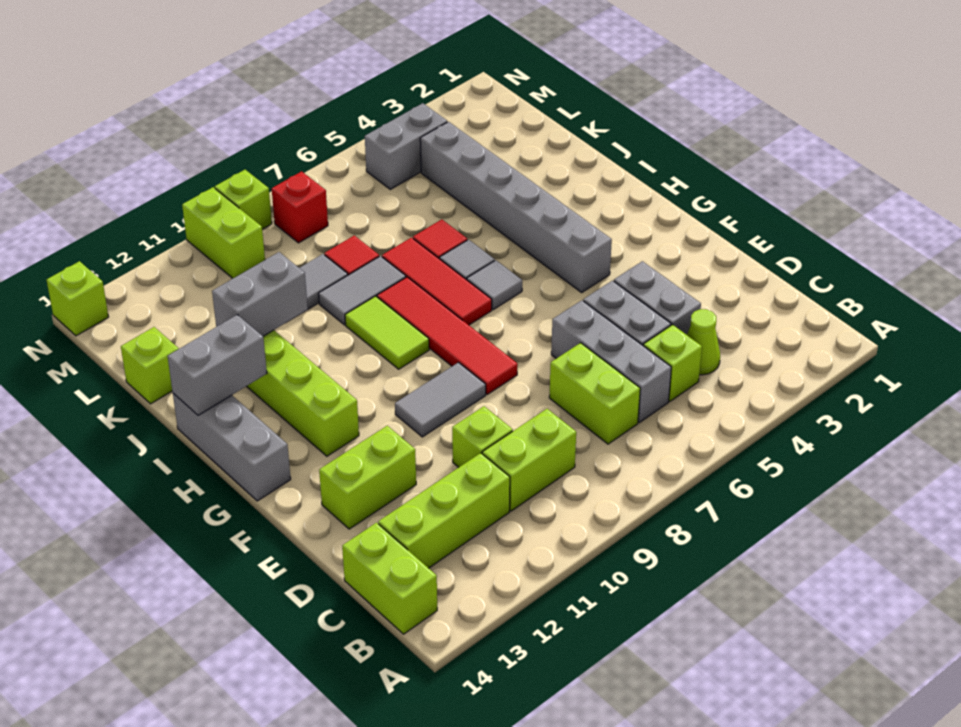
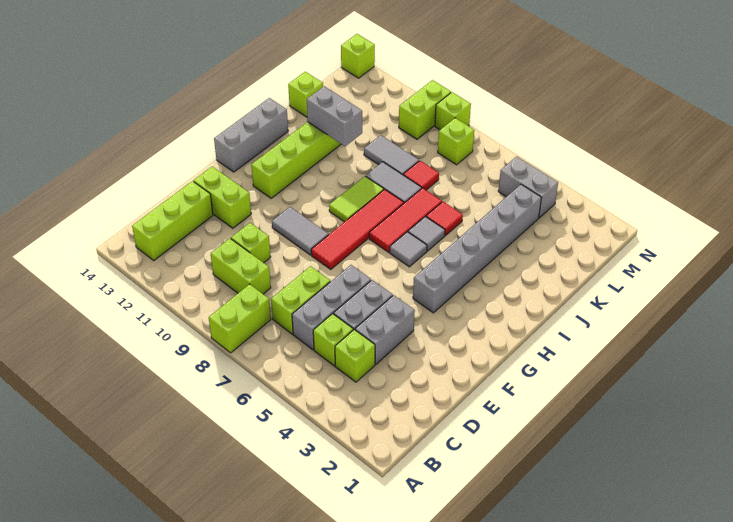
lime brick B14:C14 level 1 -> lime brick A8:B8 level 1
lime cone C4 level 1 -> lime brick C4 level 1
lime brick C11:C13 level 1 -> lime brick B13:D13 level 1
grey brick I13:I14 level 2 -> none
red brick M8 level 1 -> lime brick M8 level 1

